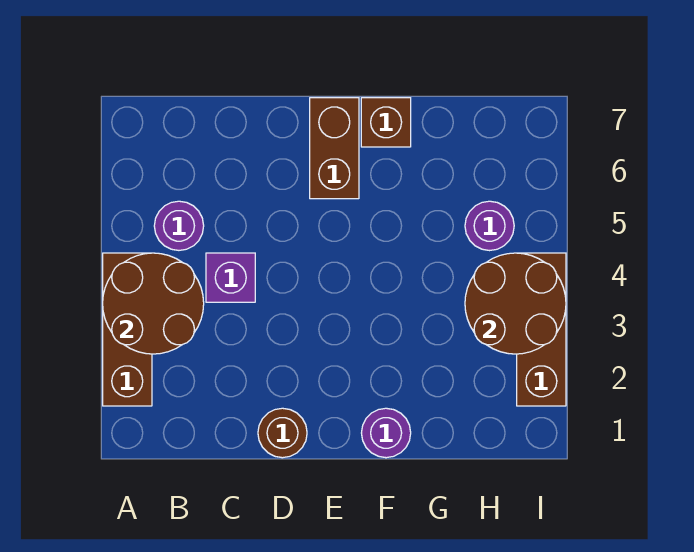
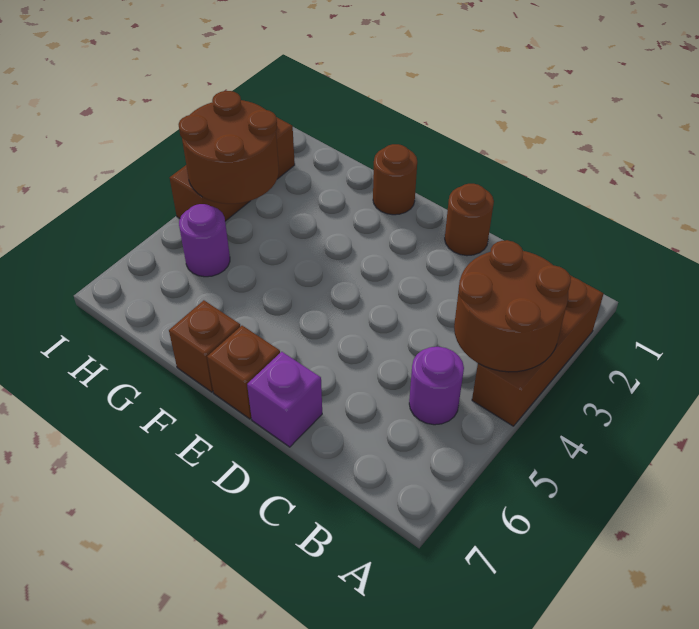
purple brick C4 level 1 -> purple brick D7 level 1
brown brick E6:E7 level 1 -> brown brick E7 level 1
purple round brick F1 level 1 -> brown round brick F1 level 1

